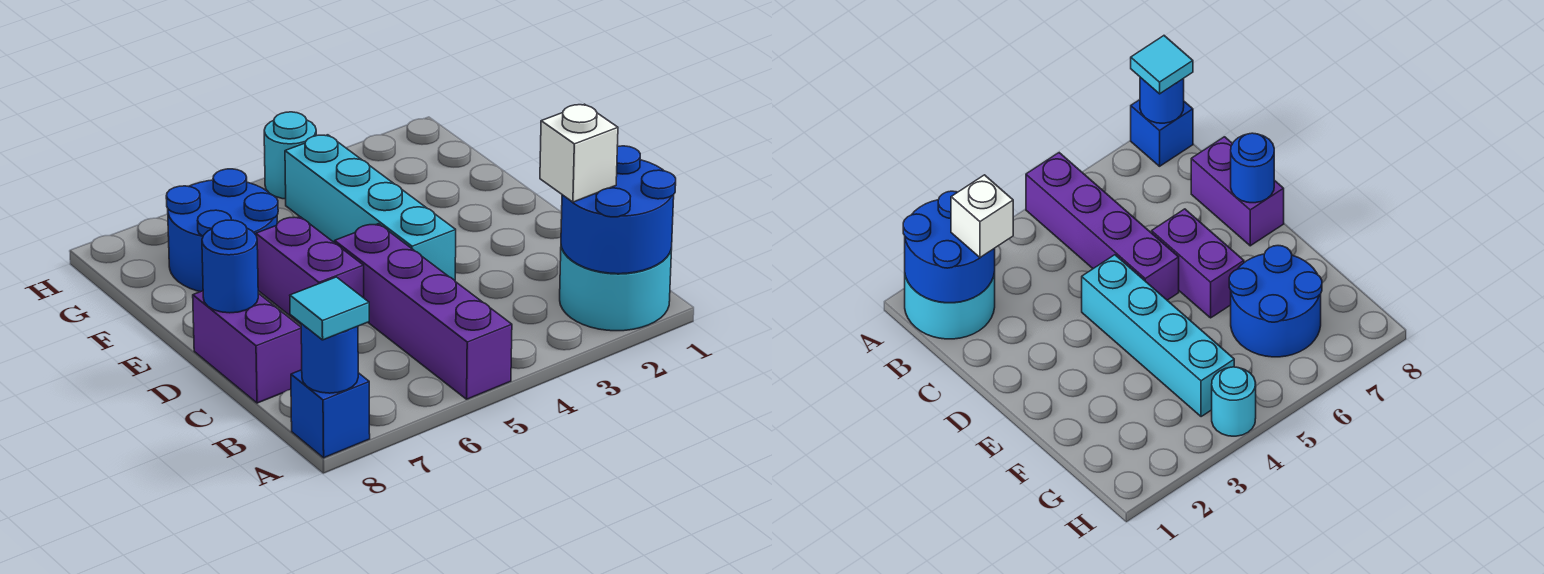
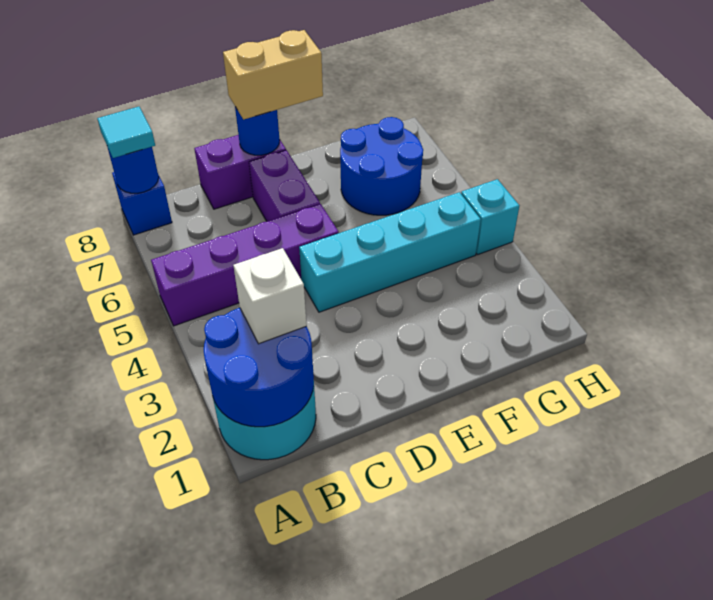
purple brick D6:E6 level 1 -> purple brick D6:D7 level 1
none -> tan brick D8:E8 level 3
cyan round brick H4 level 1 -> cyan brick H4 level 1

